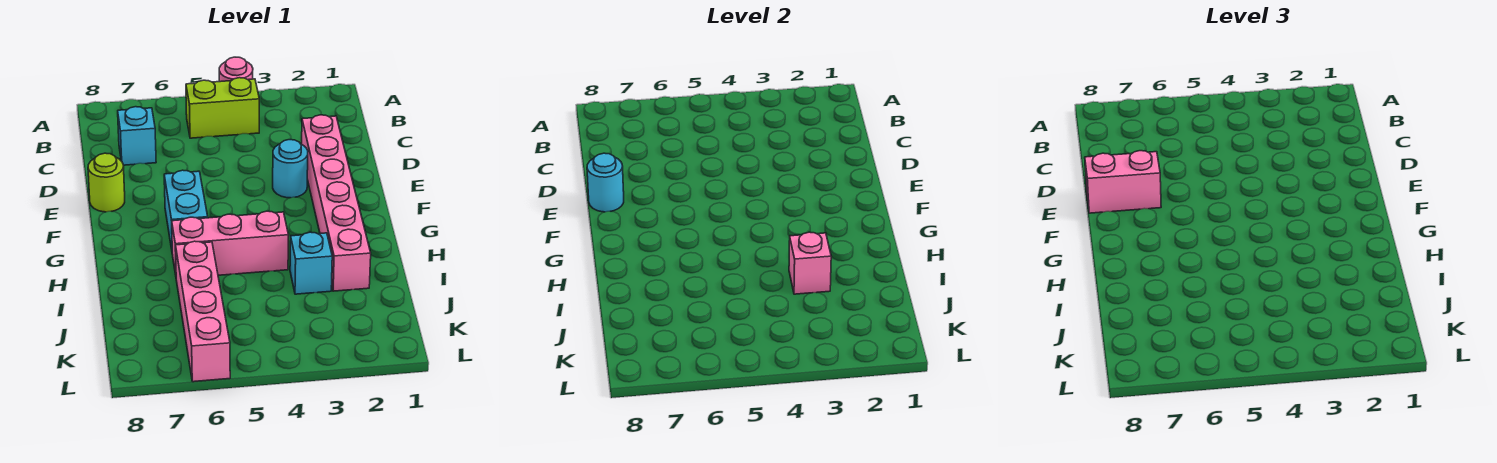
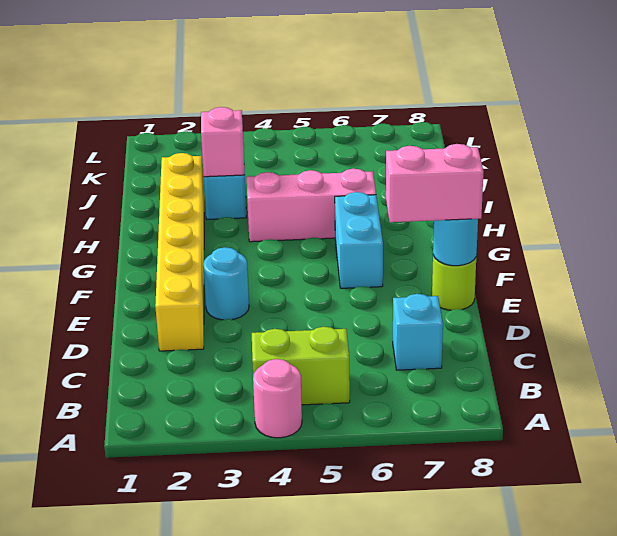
pink brick D2:I2 level 1 -> yellow brick D2:I2 level 1
pink brick I6:L6 level 1 -> none

